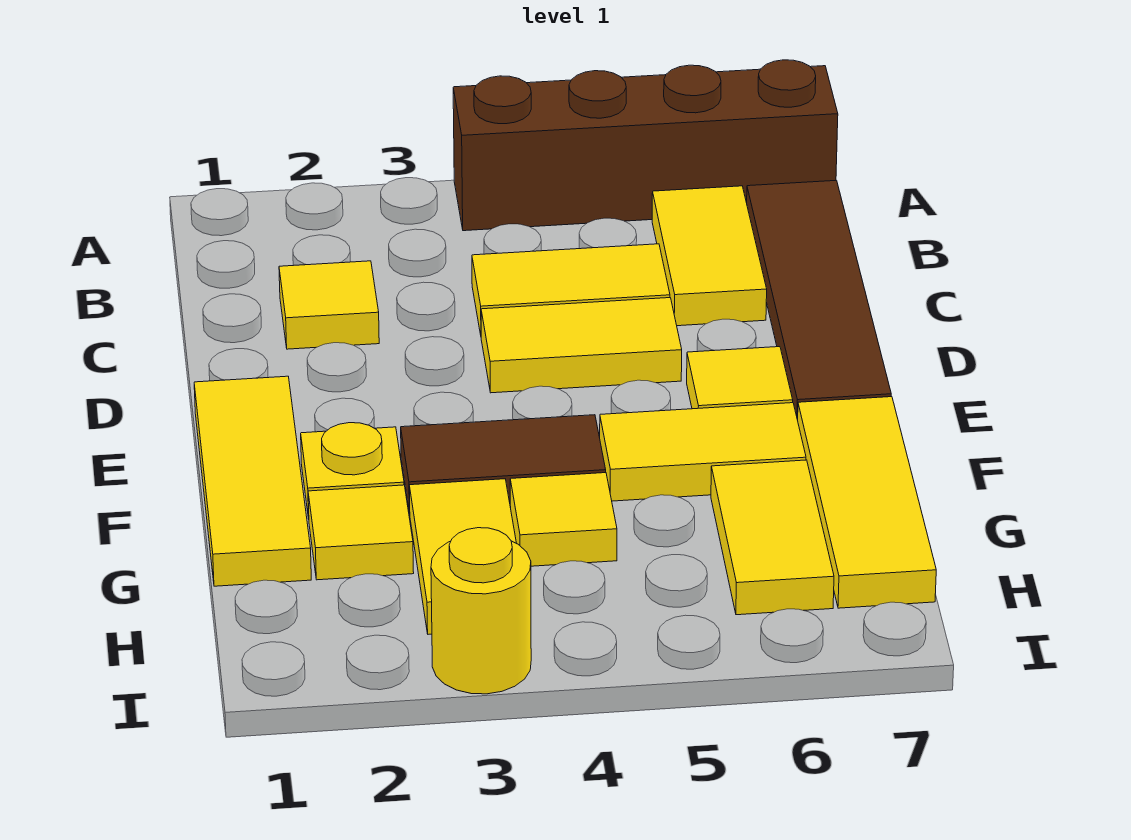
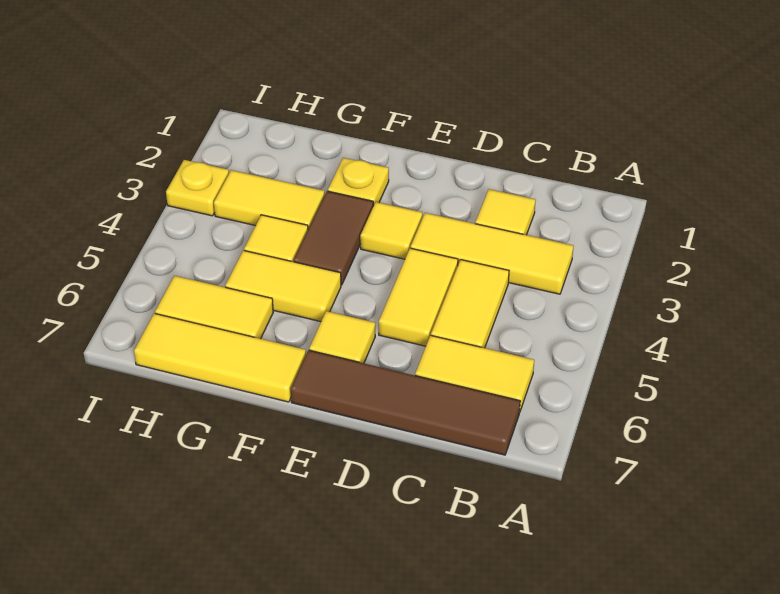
brown brick A4:A7 level 1 -> none
yellow tile E1:G1 level 1 -> yellow tile B3:D3 level 1
yellow tile F5:F6 level 1 -> yellow tile F5:G5 level 1
yellow tile G2 level 1 -> yellow tile E3 level 1
yellow round brick I3 level 1 -> yellow plate I3 level 1

